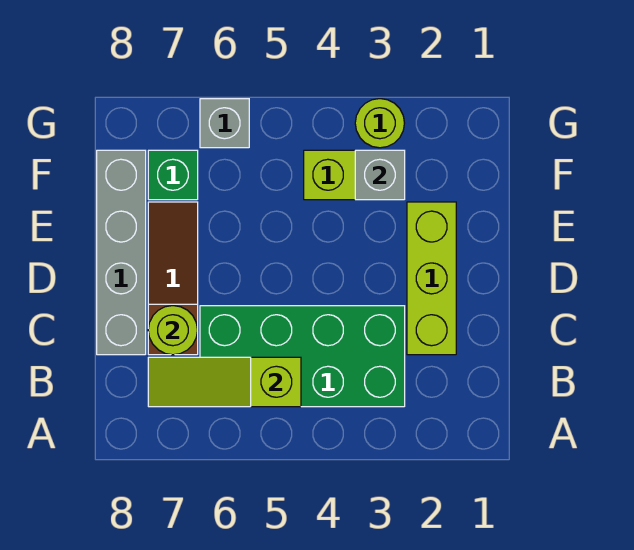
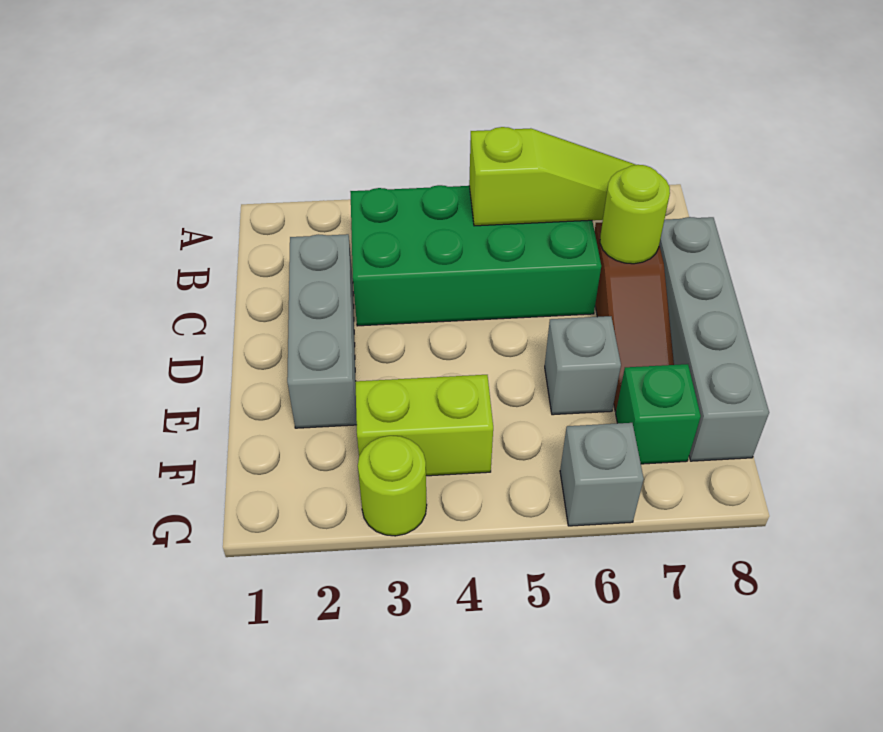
lime brick C2:E2 level 1 -> grey brick C2:E2 level 1
grey brick F3 level 2 -> grey brick E6 level 1

